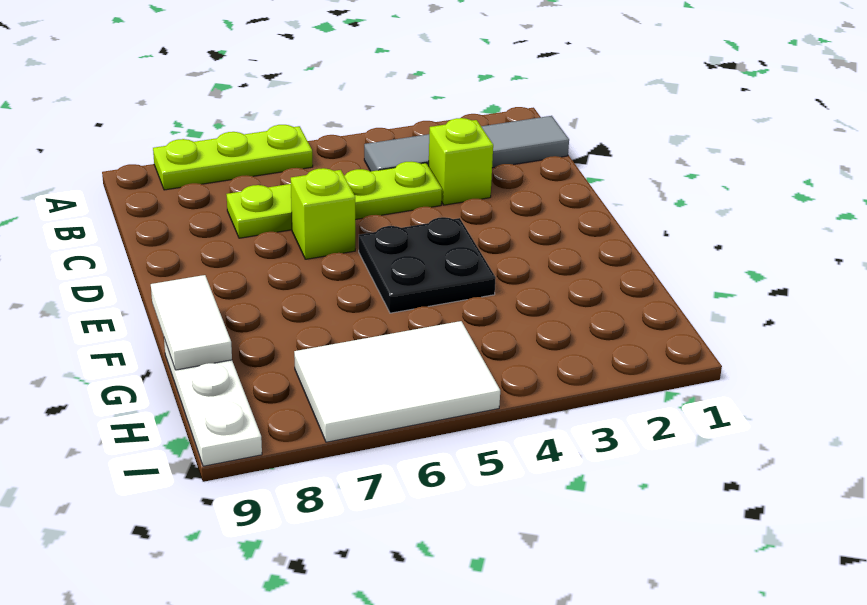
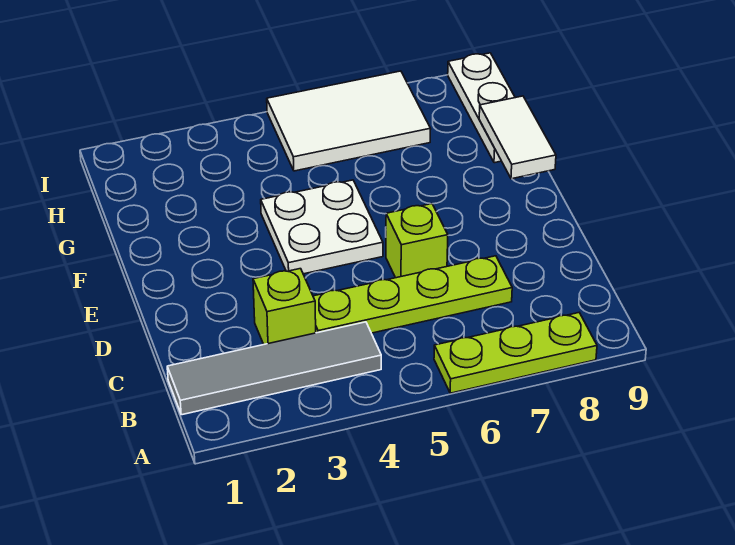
black plate E4:F5 level 1 -> white plate E4:F5 level 1

